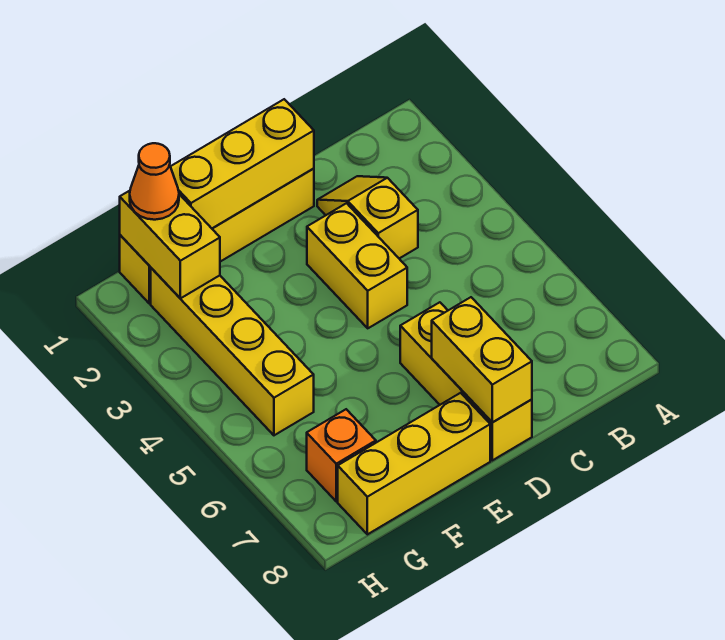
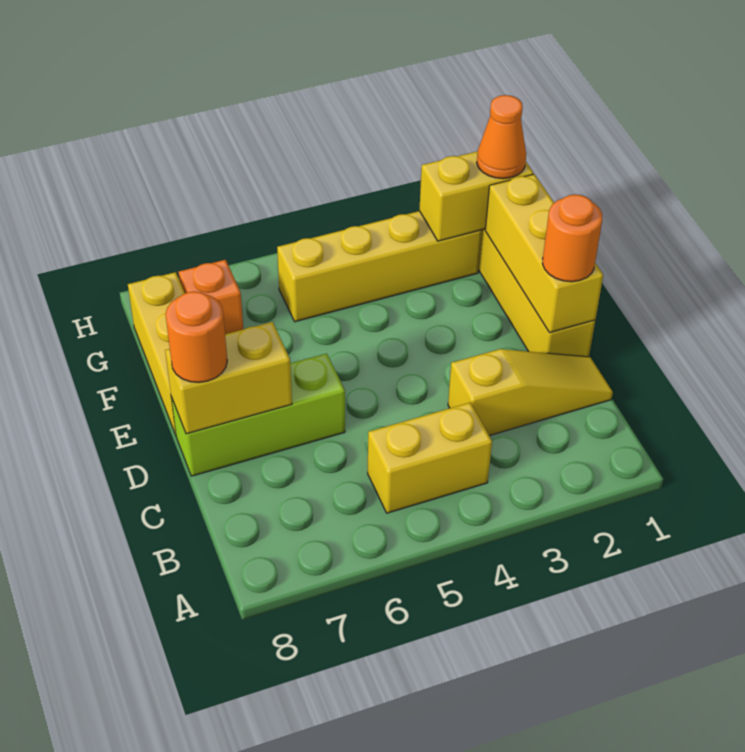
yellow slope C2:C3 level 1 top 3 -> yellow slope C1:C3 level 1 top 3
none -> orange round brick D1 level 3
yellow brick D3:D4 level 1 -> yellow brick B4:B5 level 1
yellow brick D6:D8 level 1 -> lime brick D6:D8 level 1
none -> orange round brick D8 level 3

